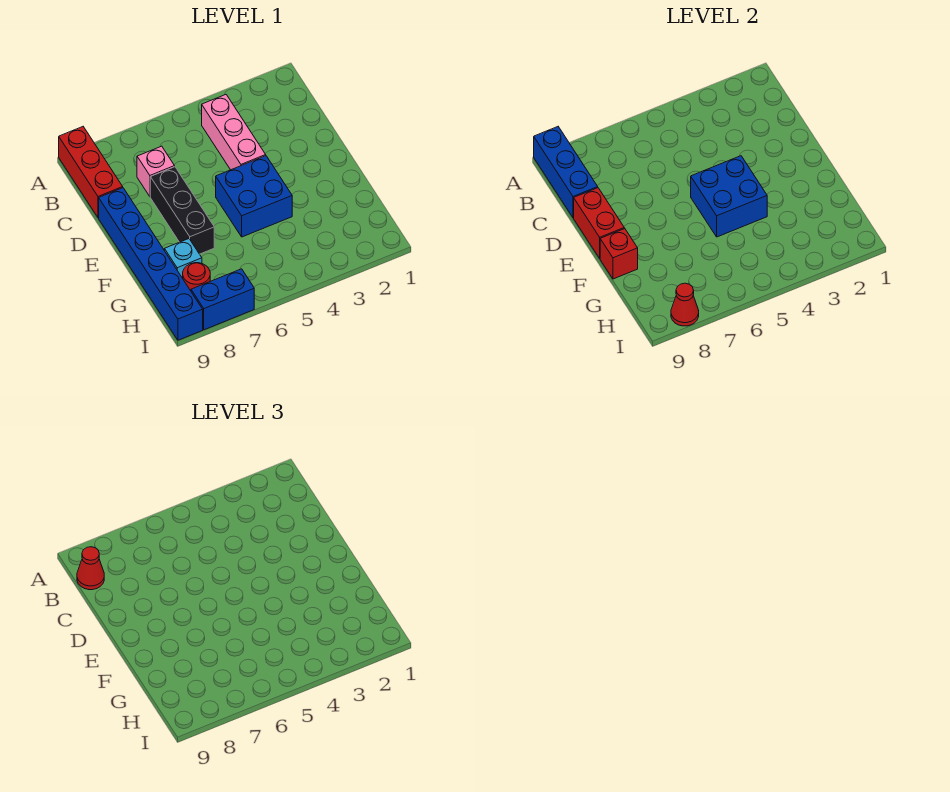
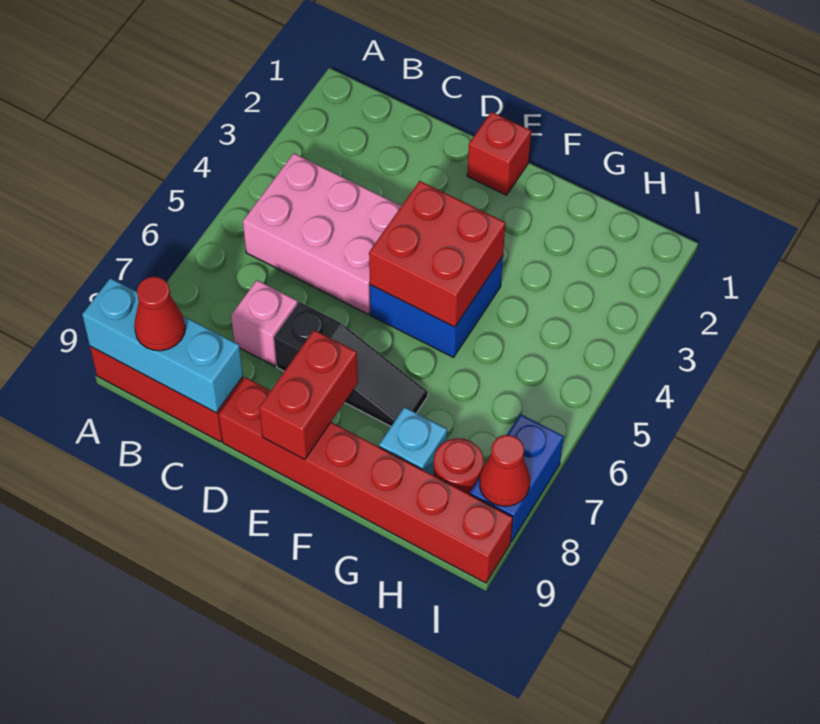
blue brick A9:C9 level 2 -> cyan brick A9:C9 level 2
pink brick B4:D4 level 1 -> pink brick B4:D5 level 1
black brick D7:F7 level 1 -> black slope D7:F7 level 1 top D
blue brick D9:I9 level 1 -> red brick D9:I9 level 1
red brick D9:E9 level 2 -> red brick E8:E9 level 2
blue brick E4:F5 level 2 -> red brick E4:F5 level 2
red brick F9 level 2 -> red brick E1 level 1

